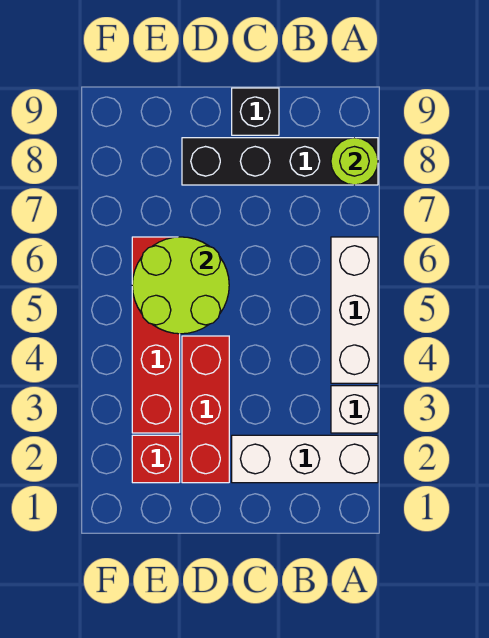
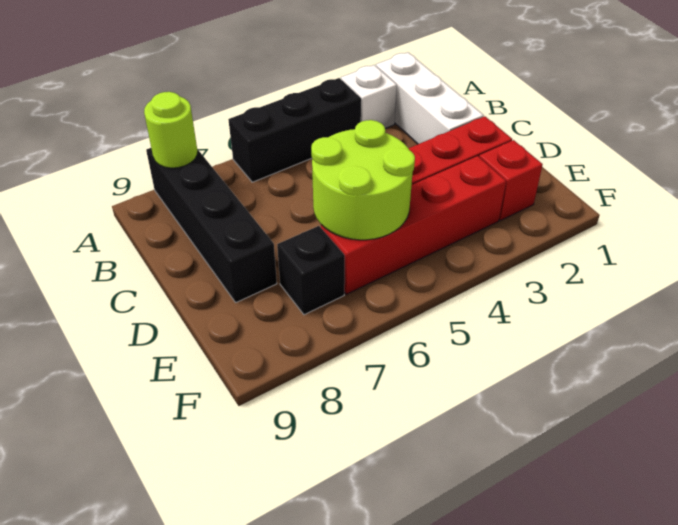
white brick A4:A6 level 1 -> black brick A4:A6 level 1
black brick C9 level 1 -> black brick E7 level 1

